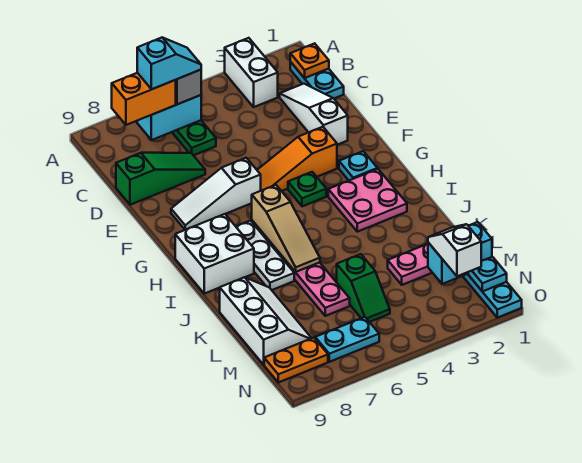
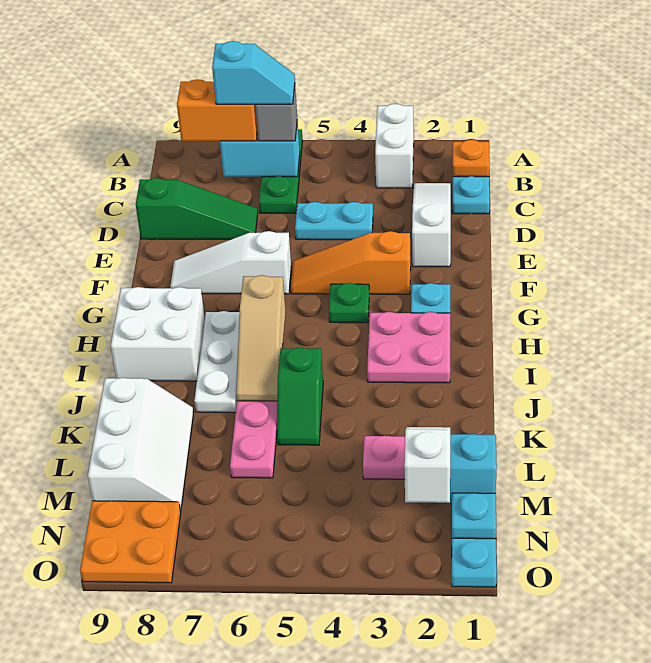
green slope L5:M5 level 1 top L -> green slope J5:K5 level 1 top J
cyan plate N6:N7 level 1 -> cyan plate D4:D5 level 1
orange plate N8:N9 level 1 -> orange plate N8:O9 level 1

